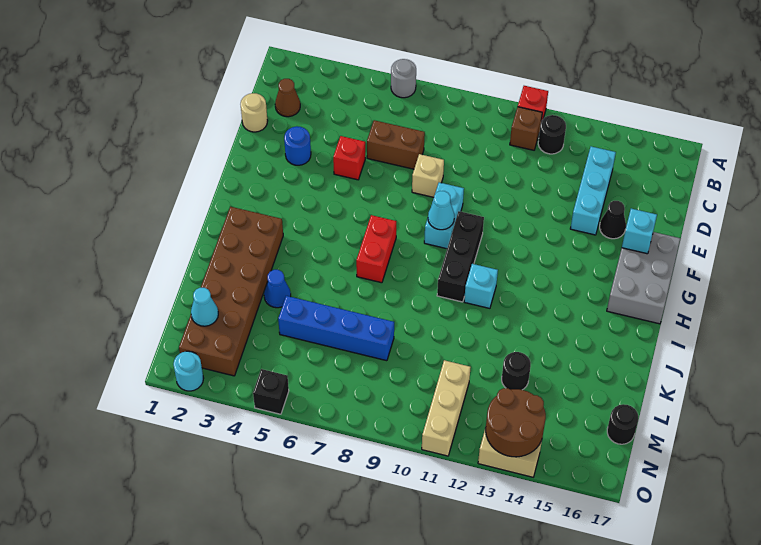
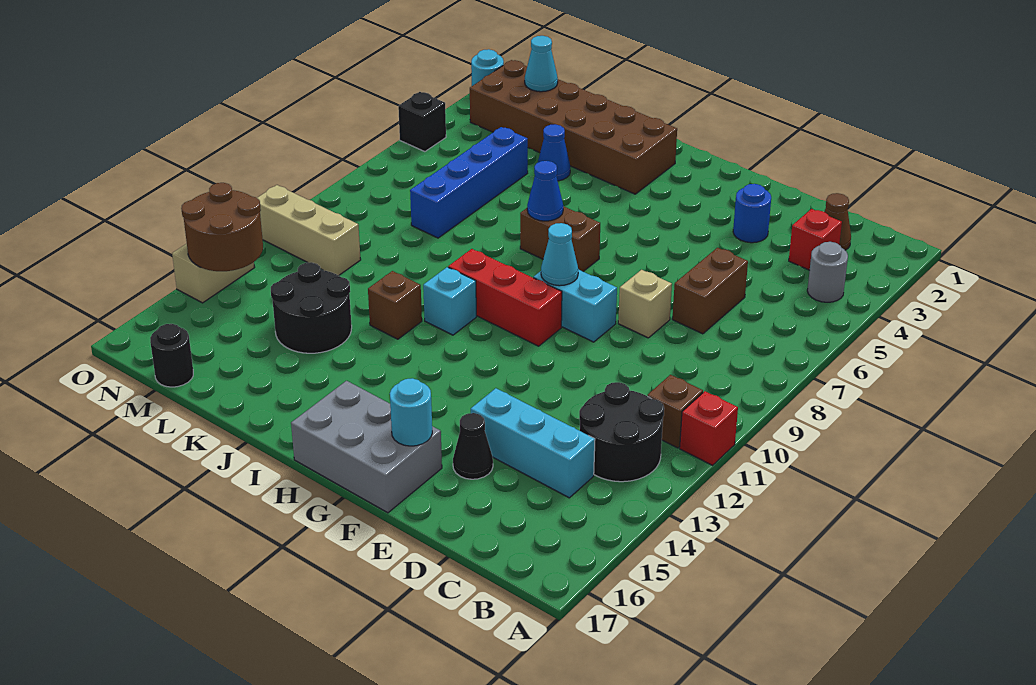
grey round brick A6 level 1 -> grey round brick B4 level 1
black round brick B12 level 1 -> black round brick B12:C13 level 1
tan round brick D1 level 1 -> none
red brick E5 level 1 -> red brick C3 level 1
cyan brick F16 level 2 -> cyan round brick F16 level 2
black brick G10:I10 level 1 -> red brick G10:I10 level 1
red brick H7:I7 level 1 -> brown brick H7:I7 level 1
none -> blue cone I7 level 2
none -> brown brick J12 level 1
black round brick L13 level 1 -> black round brick K13:L14 level 1

